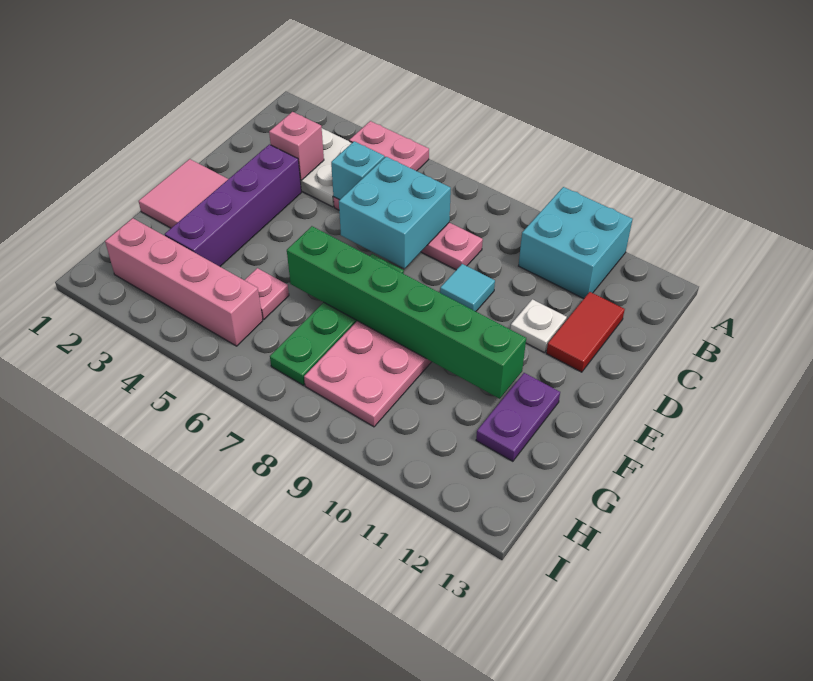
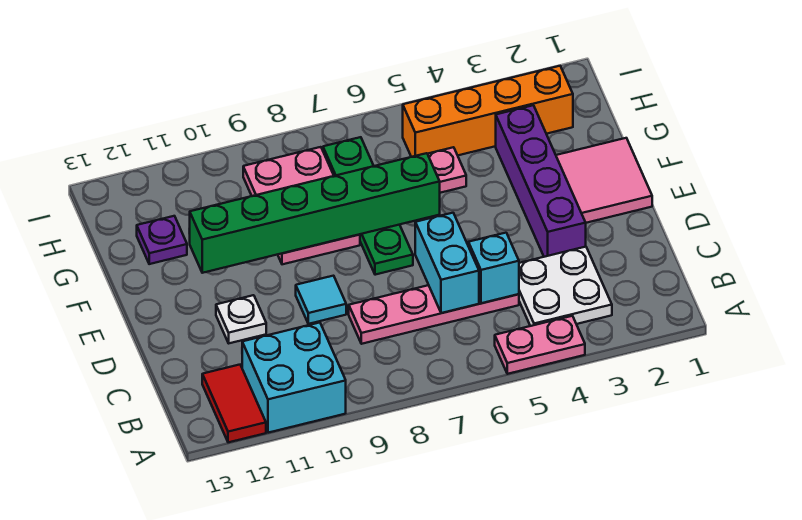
pink brick C3 level 2 -> none
cyan brick C6:D7 level 2 -> cyan brick C6:D6 level 2
red tile C12:D12 level 1 -> red tile A12:B12 level 1
purple plate F12:G12 level 1 -> purple plate G12 level 1
pink brick H2:H5 level 1 -> orange brick H2:H5 level 1

